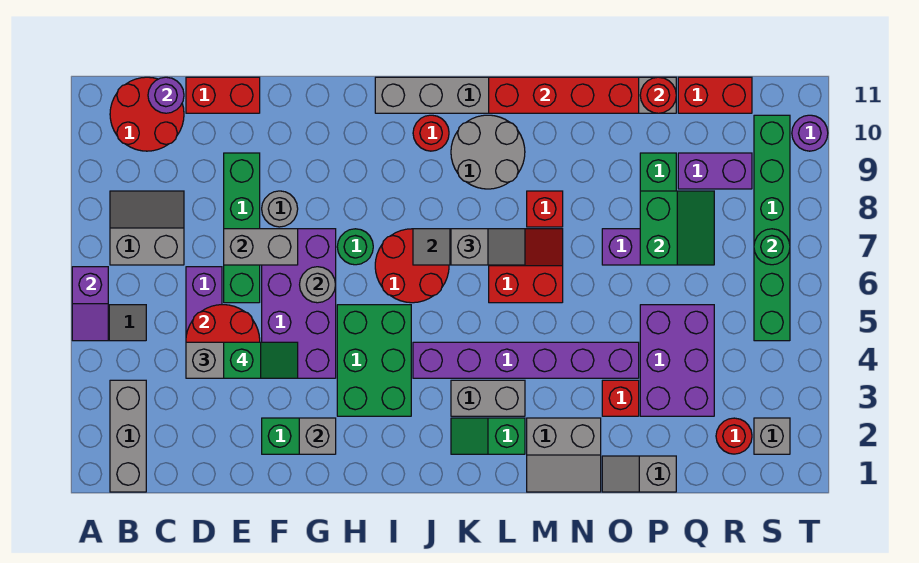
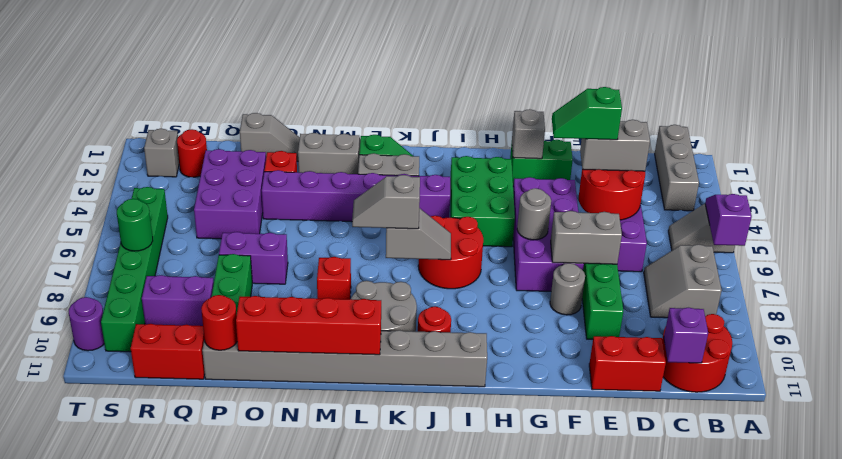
grey slope B7:C8 level 1 top 7 -> grey slope B7:C8 level 1 top B
purple round brick C11 level 2 -> purple brick C11 level 2
green round brick H7 level 1 -> none
red slope L6:M7 level 1 top 6 -> none
green slope P7:Q8 level 2 top P -> none

